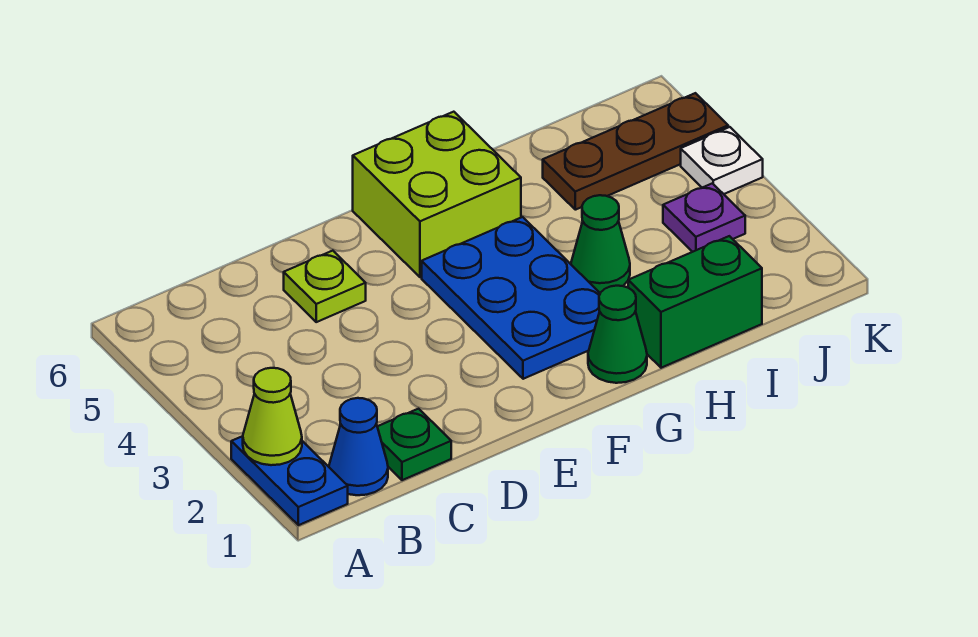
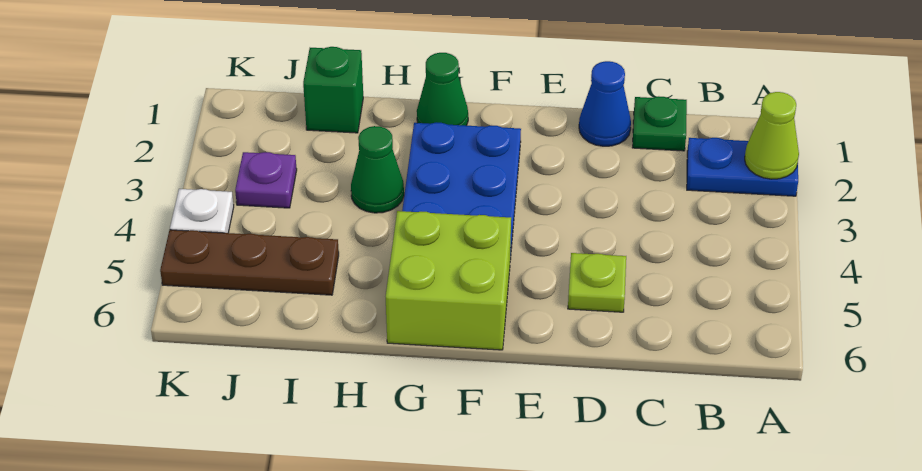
blue plate A1:A2 level 1 -> blue plate A2:B2 level 1
blue cone B1 level 1 -> blue cone D1 level 1
green brick H1:I1 level 1 -> green brick I1 level 1

